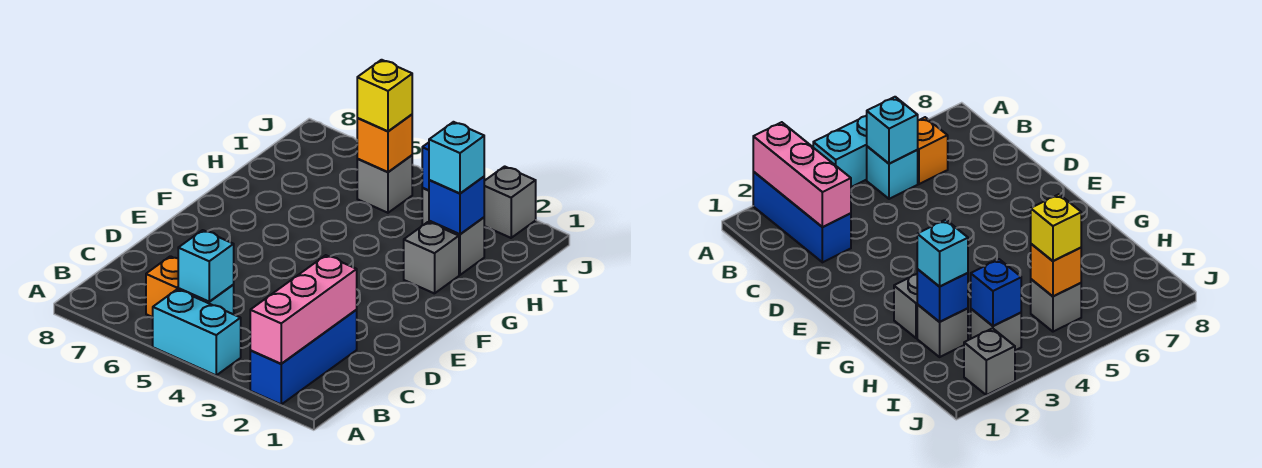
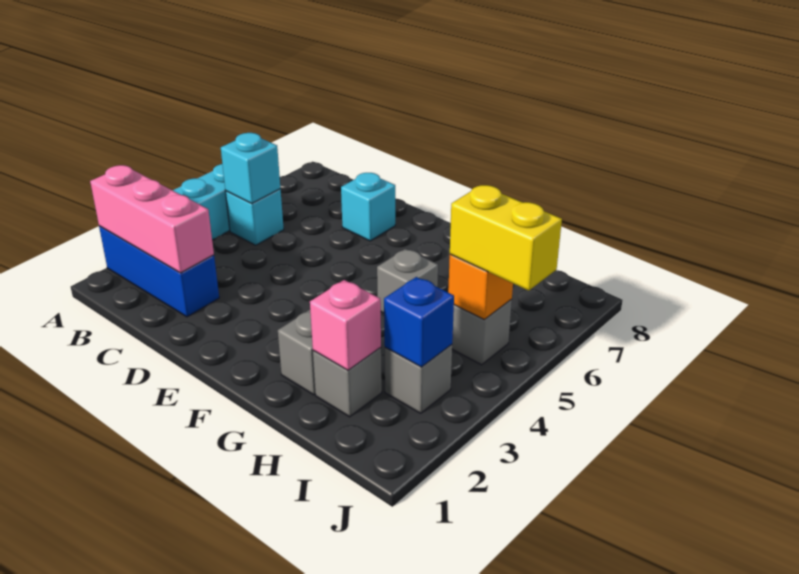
orange brick B6 level 1 -> none
blue brick H2 level 2 -> pink brick H2 level 2
cyan brick H2 level 3 -> cyan brick D7 level 1
yellow brick I5 level 3 -> yellow brick I5:J5 level 3
grey brick J2 level 1 -> grey brick G5 level 1

